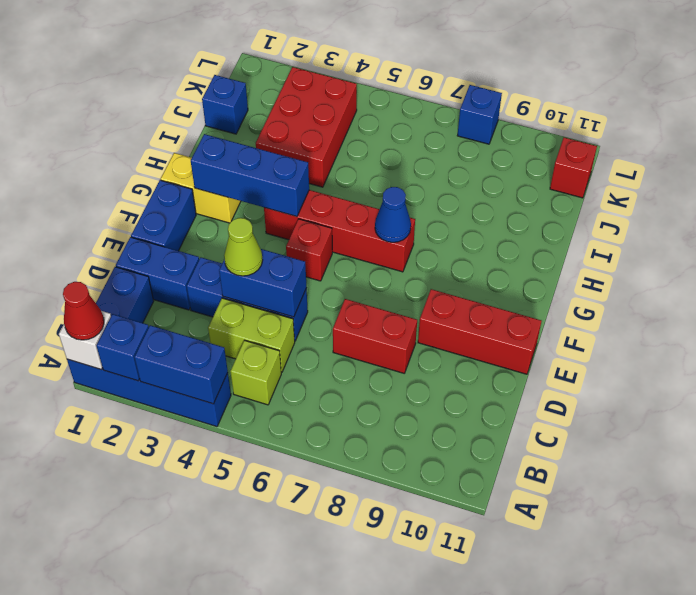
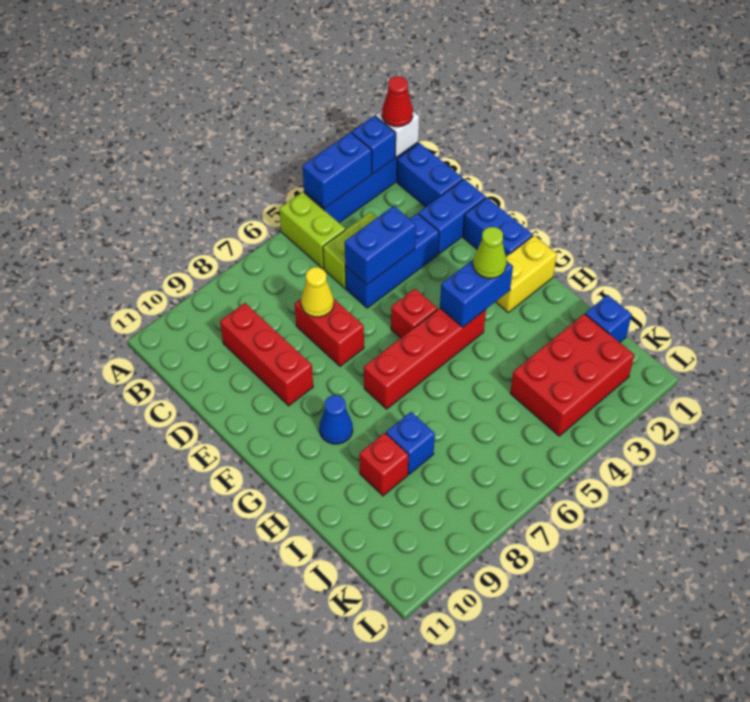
lime brick B5 level 1 -> lime brick A5:B5 level 1
lime cone D4 level 3 -> lime cone G3 level 3
red brick D7:D8 level 1 -> red brick D7:E7 level 1
none -> yellow cone D7 level 2
red brick E9:E11 level 1 -> red brick C9:E9 level 1
blue brick G2:G4 level 2 -> blue brick G3:G4 level 2
blue cone G7 level 2 -> blue cone G9 level 1
red brick I3:K4 level 1 -> red brick J2:K4 level 1
red brick K11 level 1 -> red brick I9 level 1
blue brick L8 level 1 -> blue brick I8 level 1

